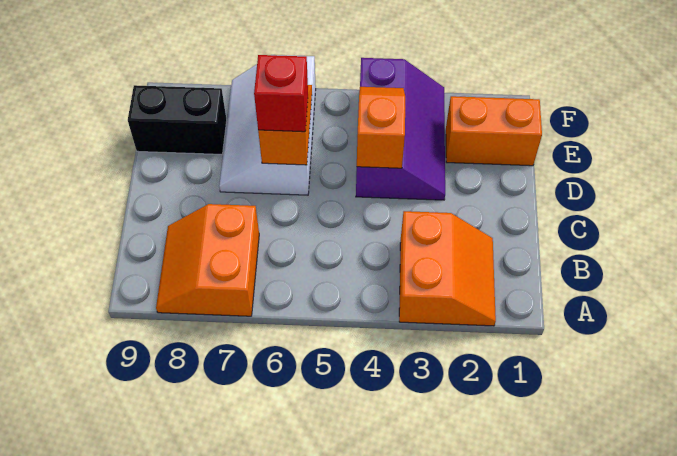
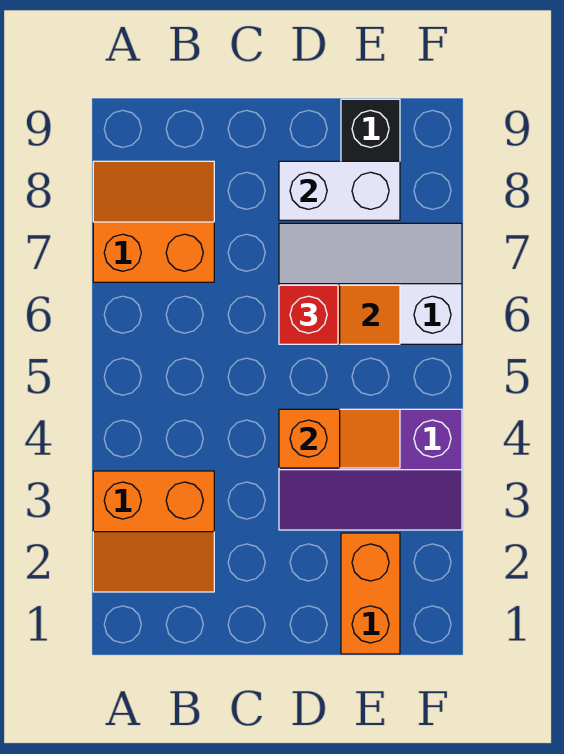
none -> white brick D8:E8 level 2

